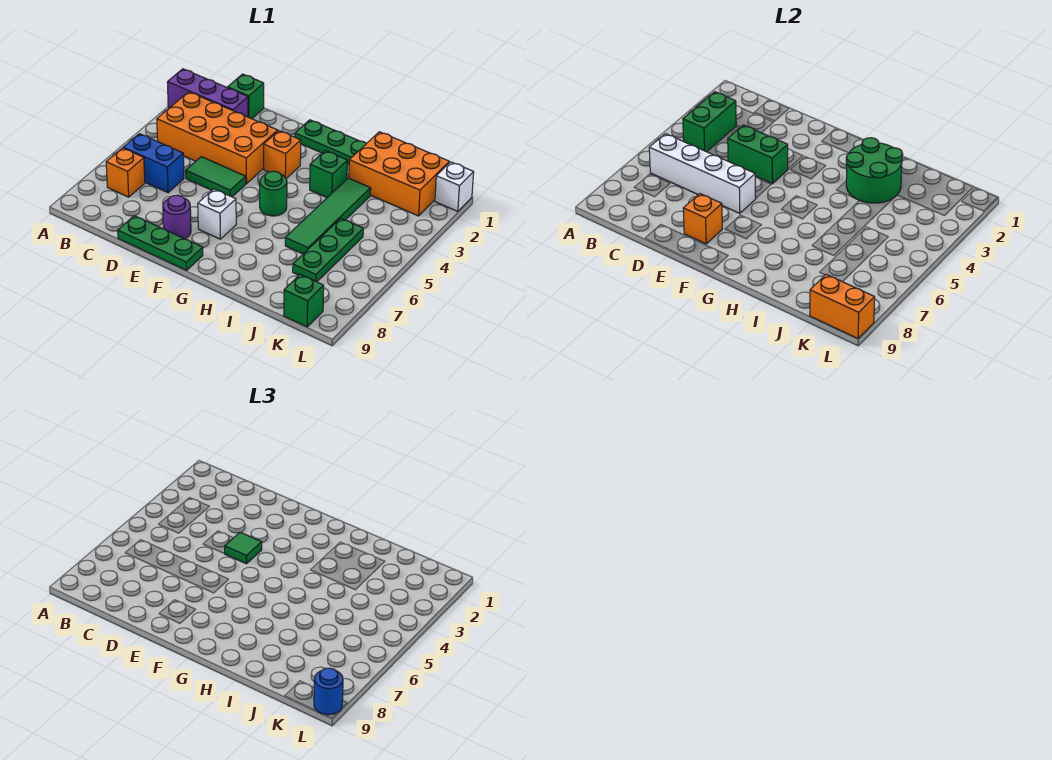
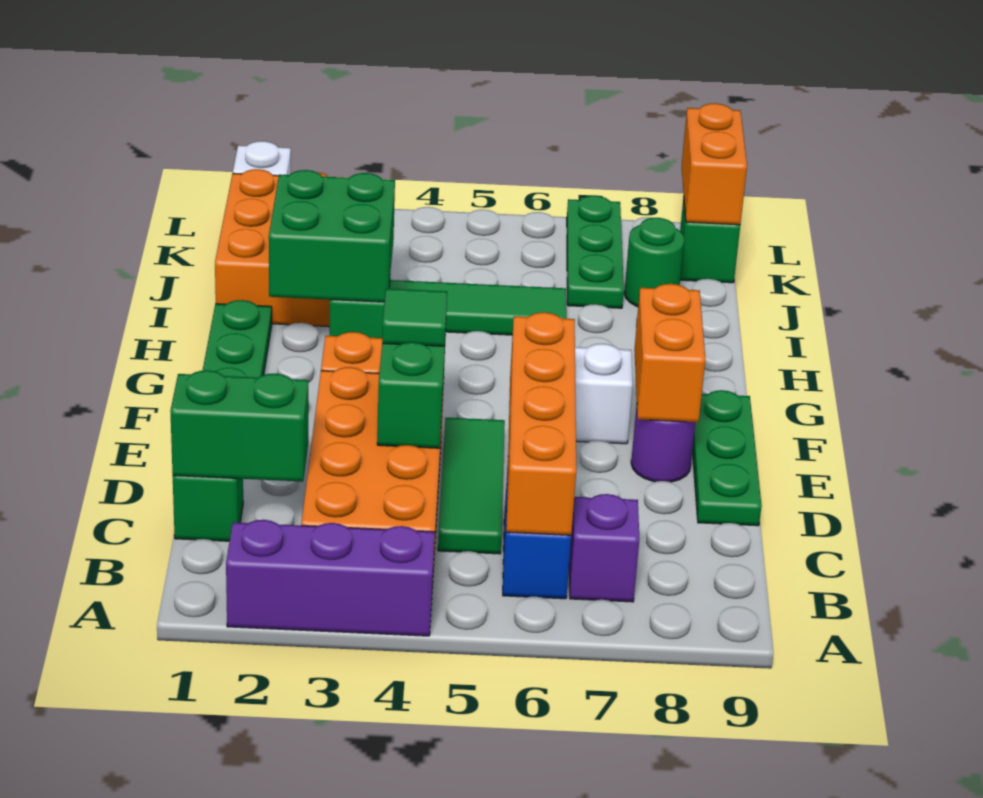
purple brick A2:C2 level 1 -> purple brick A2:A4 level 1
green brick B3:B4 level 2 -> green brick C1:C2 level 2
white brick B6:E6 level 2 -> orange brick B6:E6 level 2
orange brick B7 level 1 -> purple brick B7 level 1
green tile D5:E5 level 1 -> green tile C5:E5 level 1
orange brick E8 level 2 -> orange brick E8:F8 level 2
green round brick G5 level 1 -> green round brick J8 level 1
green round brick H2:I3 level 2 -> green brick H2:I3 level 2
green plate J5:J7 level 1 -> green plate J7:L7 level 1
blue round brick L9 level 3 -> none

